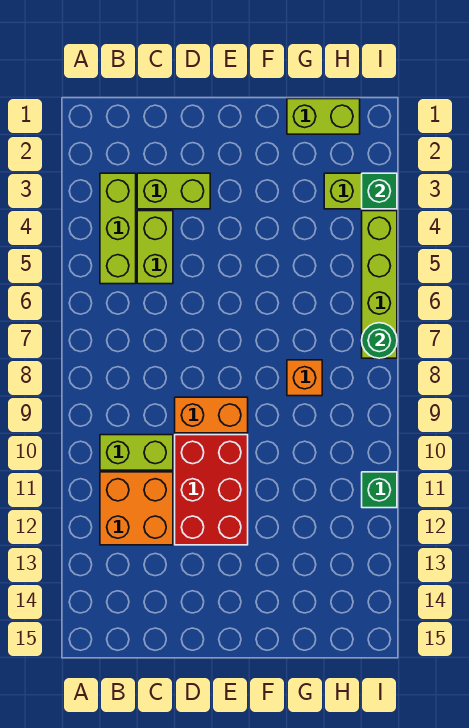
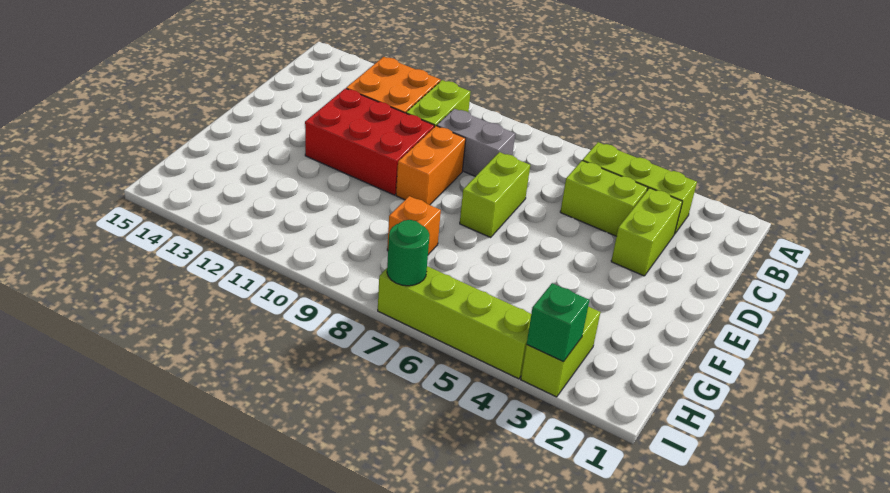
none -> grey brick C8:C9 level 1
lime brick G1:H1 level 1 -> lime brick D7:E7 level 1
green brick I11 level 1 -> none

